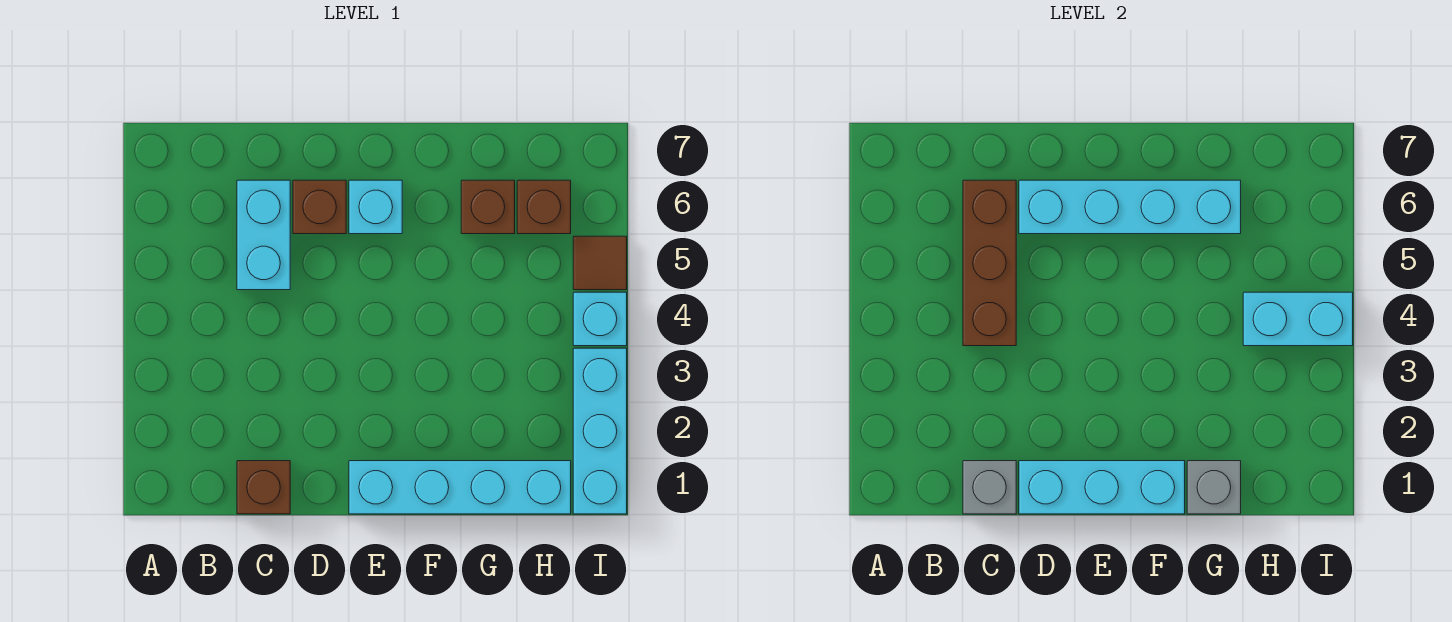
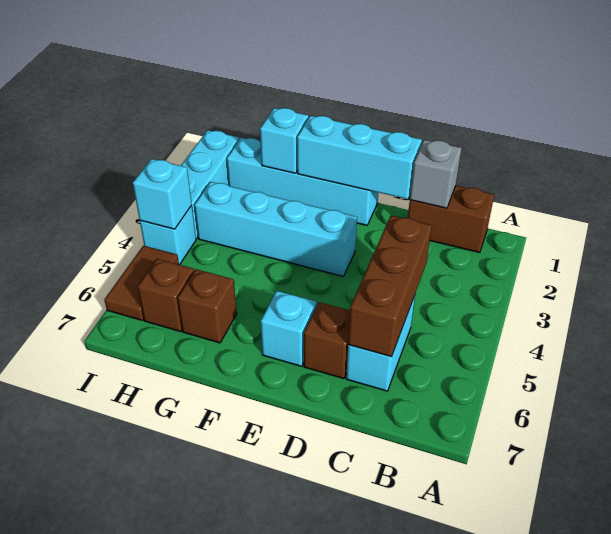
brown brick C1 level 1 -> brown brick B1:C1 level 1
cyan brick D6:G6 level 2 -> cyan brick E3:H3 level 1
grey brick G1 level 2 -> cyan brick G1 level 2
cyan brick H4:I4 level 2 -> cyan brick I4 level 2
brown tile I5 level 1 -> brown tile I5:I6 level 1

